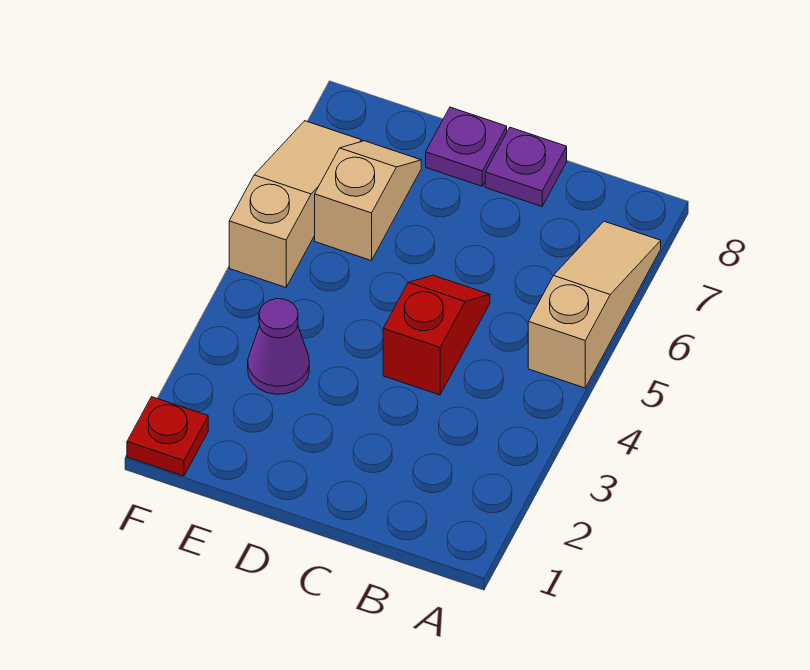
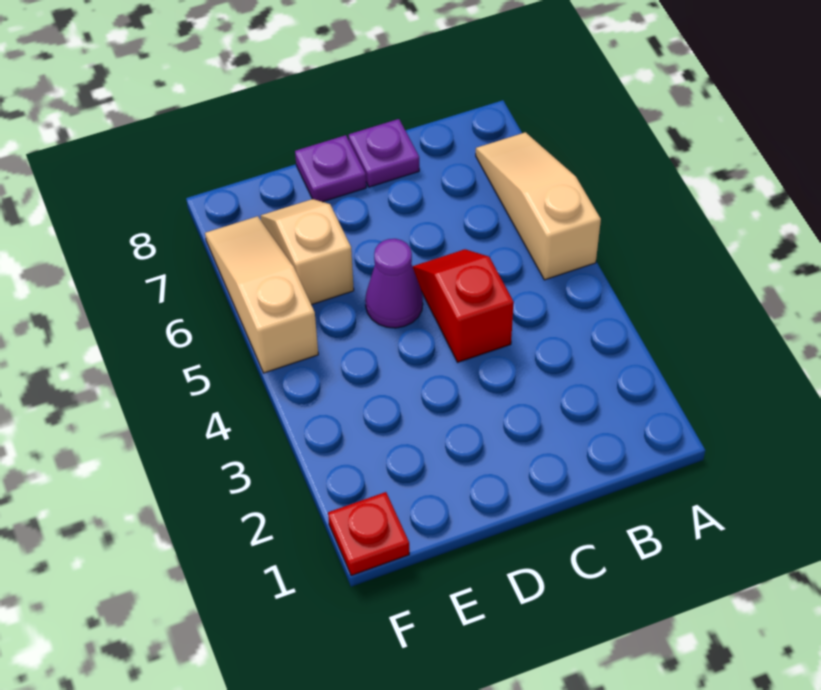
purple cone E3 level 1 -> purple cone D5 level 1

